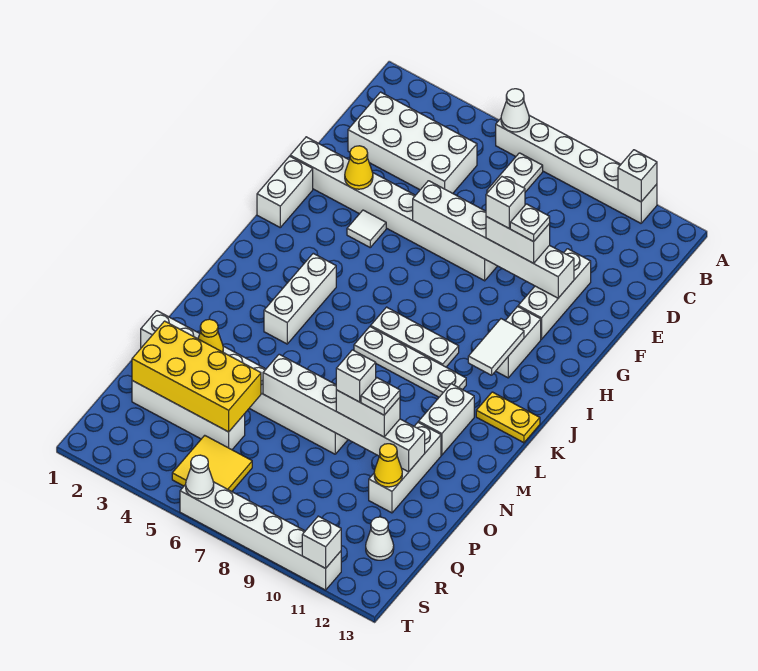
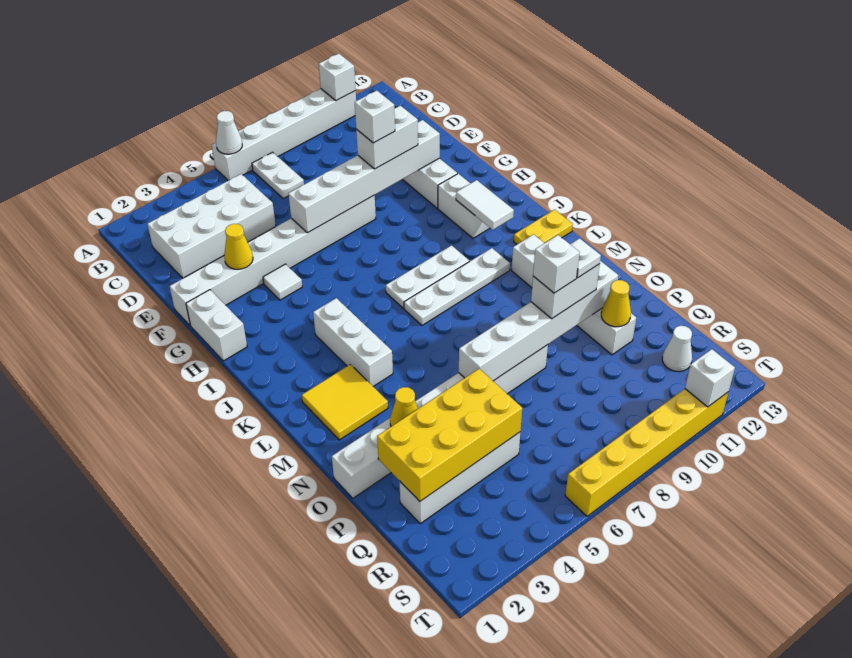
white plate F10 level 4 -> none
yellow tile R5:S6 level 1 -> yellow tile L2:M3 level 1
white brick T6:T11 level 1 -> yellow brick T6:T11 level 1
white cone T6 level 2 -> none

